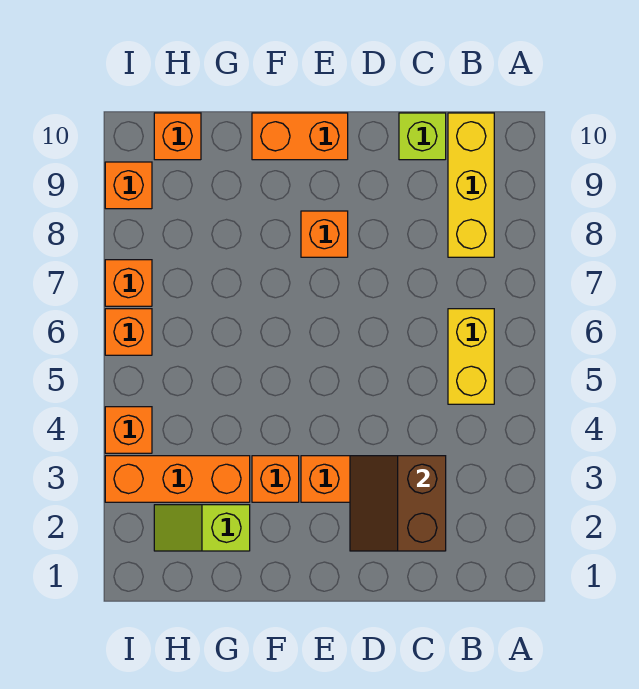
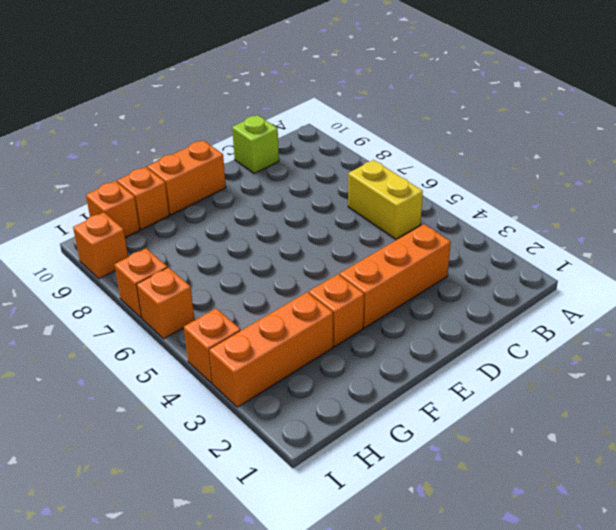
yellow brick B8:B10 level 1 -> none
brown slope C2:D3 level 2 top C -> none
orange brick E8 level 1 -> orange brick G10 level 1
lime slope G2:H2 level 1 top G -> none

